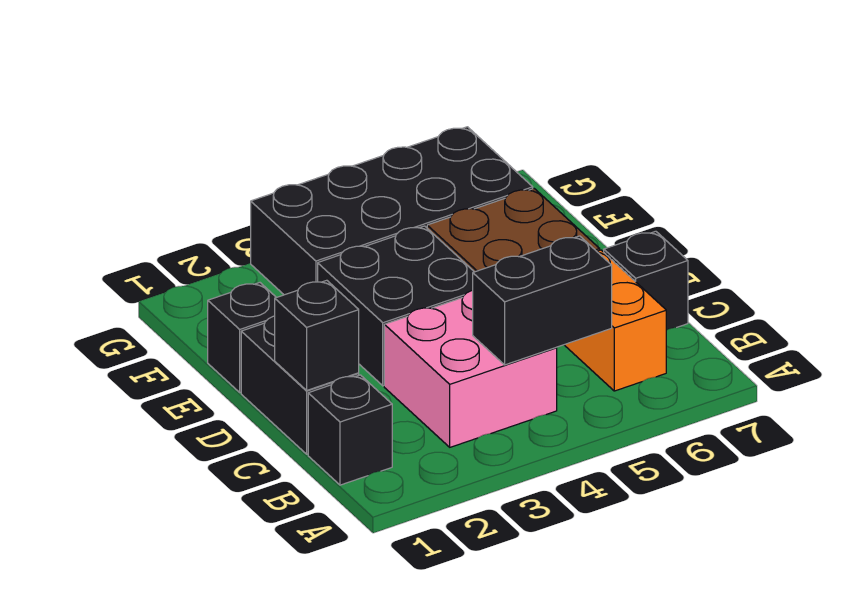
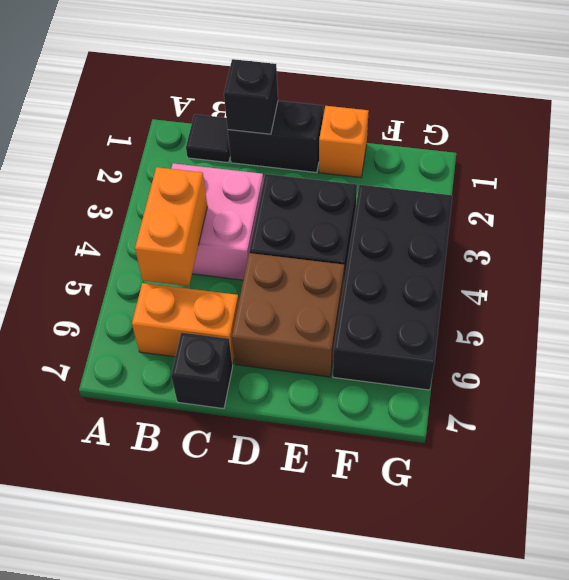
black brick B1 level 1 -> black tile B1 level 1
black brick B4:B5 level 2 -> orange brick B4:B5 level 2
black brick E1 level 1 -> orange brick E1 level 1

